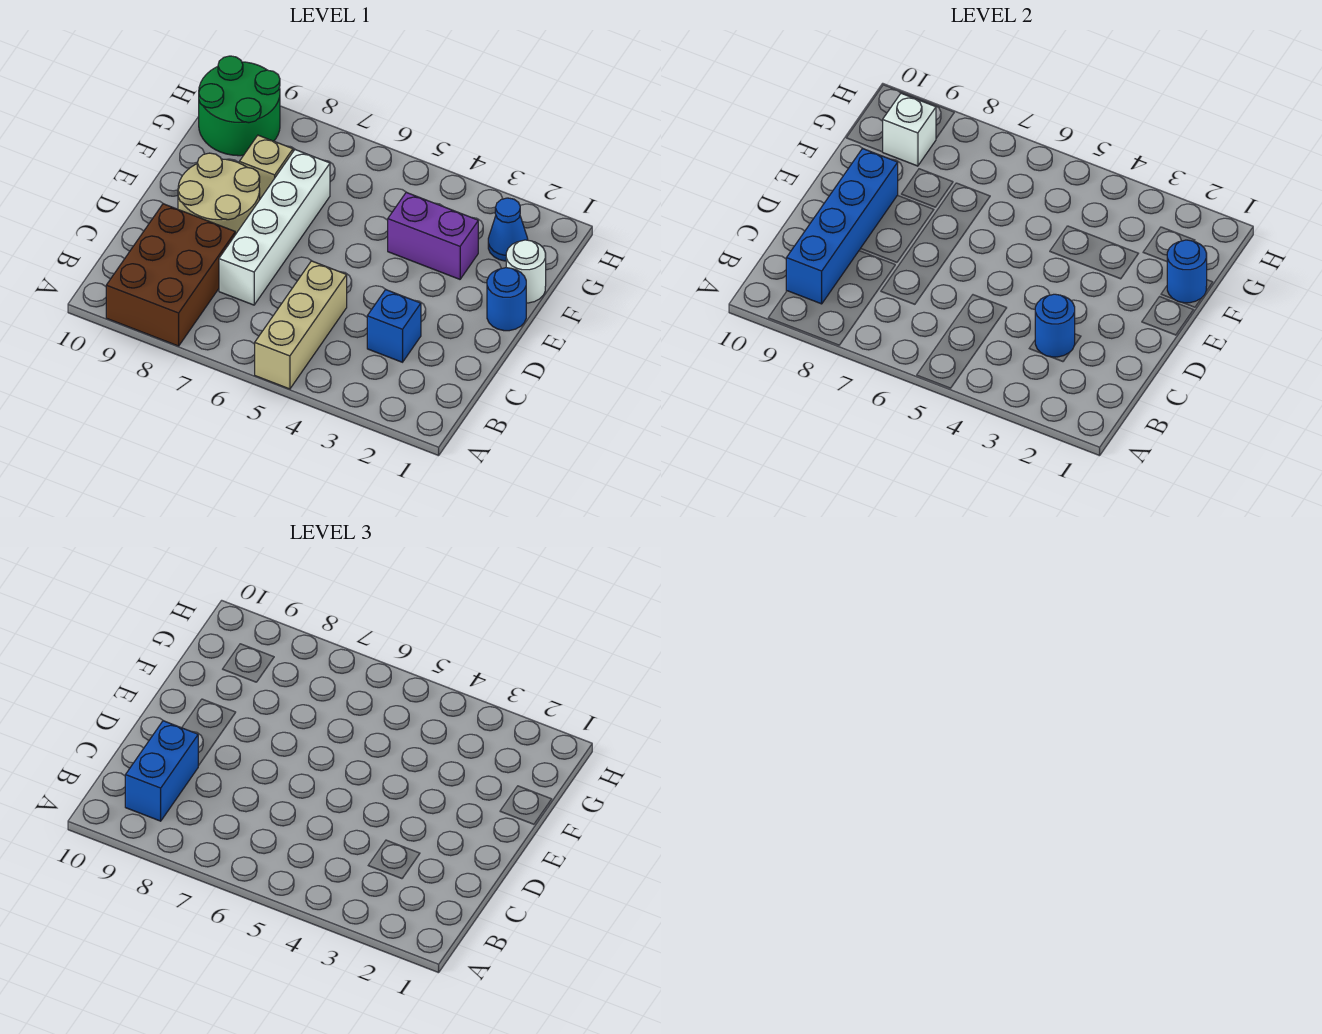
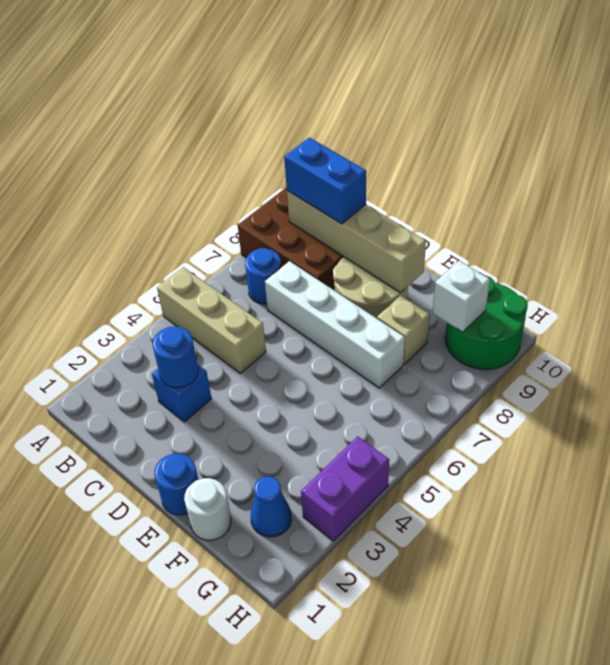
blue brick B9:E9 level 2 -> tan brick B9:E9 level 2
blue round brick F1 level 2 -> blue round brick B7 level 1
purple brick F3:F4 level 1 -> purple brick H3:H4 level 1

